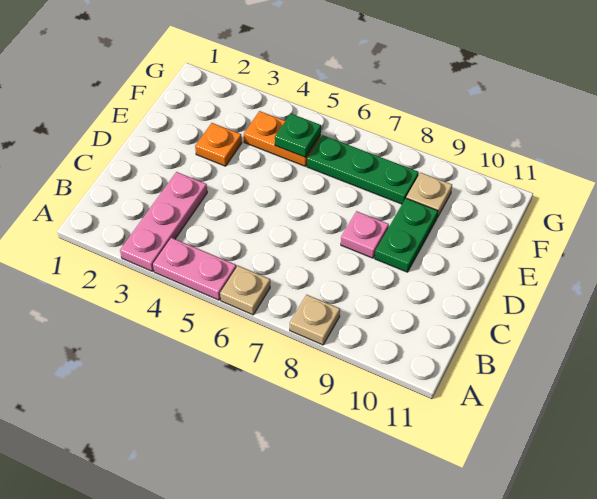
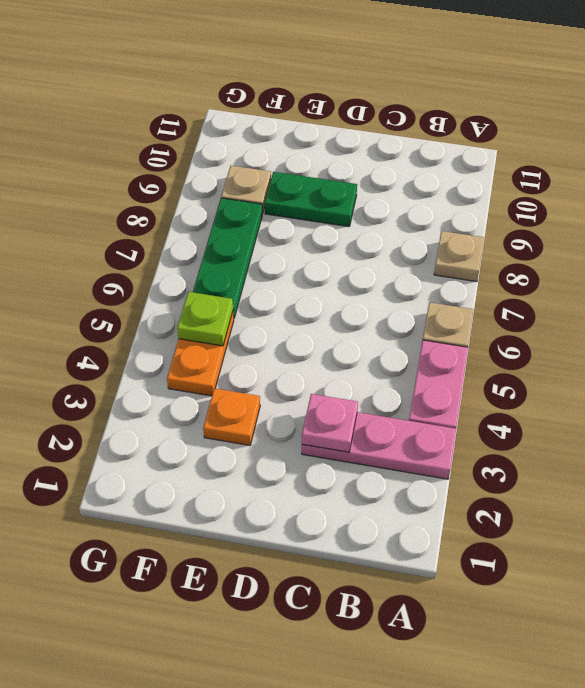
pink plate D8 level 1 -> pink plate C3 level 2
green plate F5 level 2 -> lime plate F5 level 2

